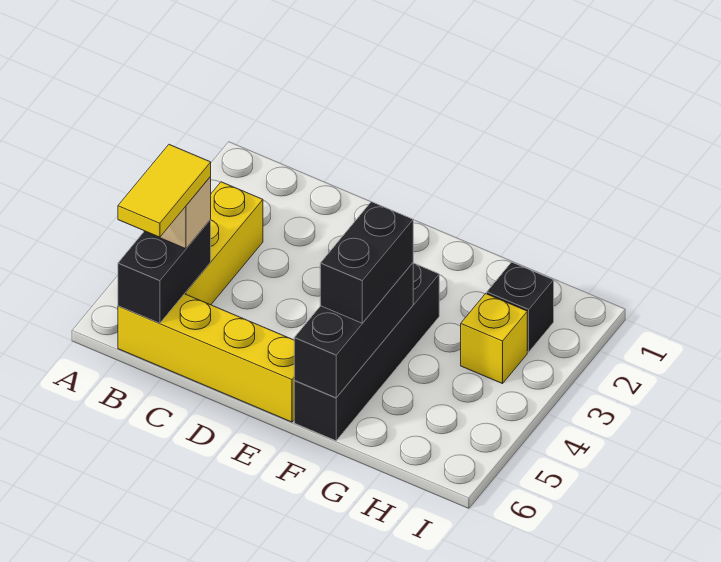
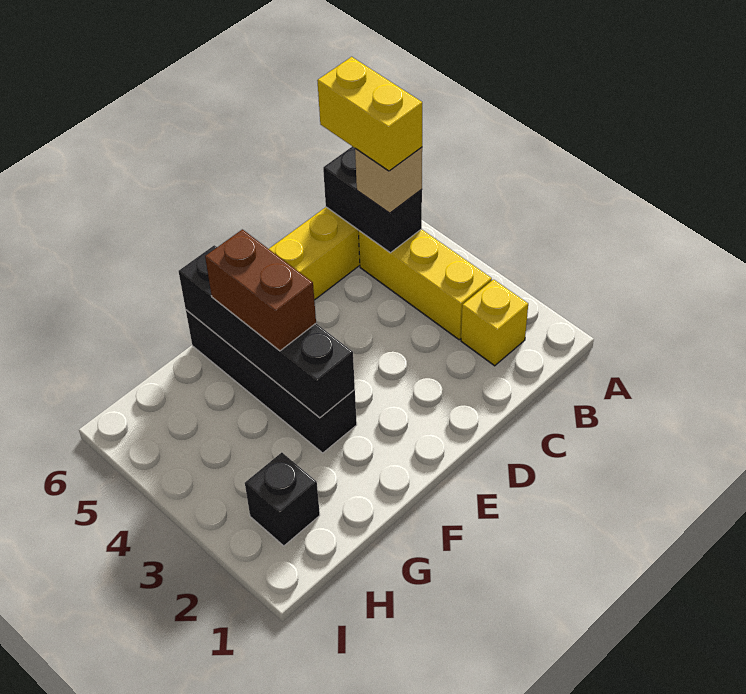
yellow tile B5:B6 level 4 -> yellow brick B5:B6 level 4
black brick F4:F6 level 2 -> black brick F3:F6 level 2
black brick F4:F5 level 3 -> brown brick F4:F5 level 3
yellow brick H3 level 1 -> yellow brick B2 level 1

